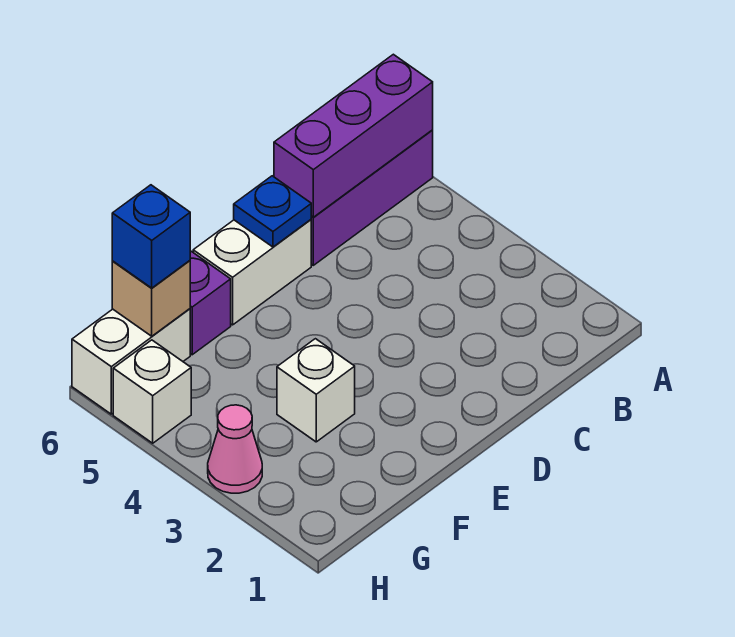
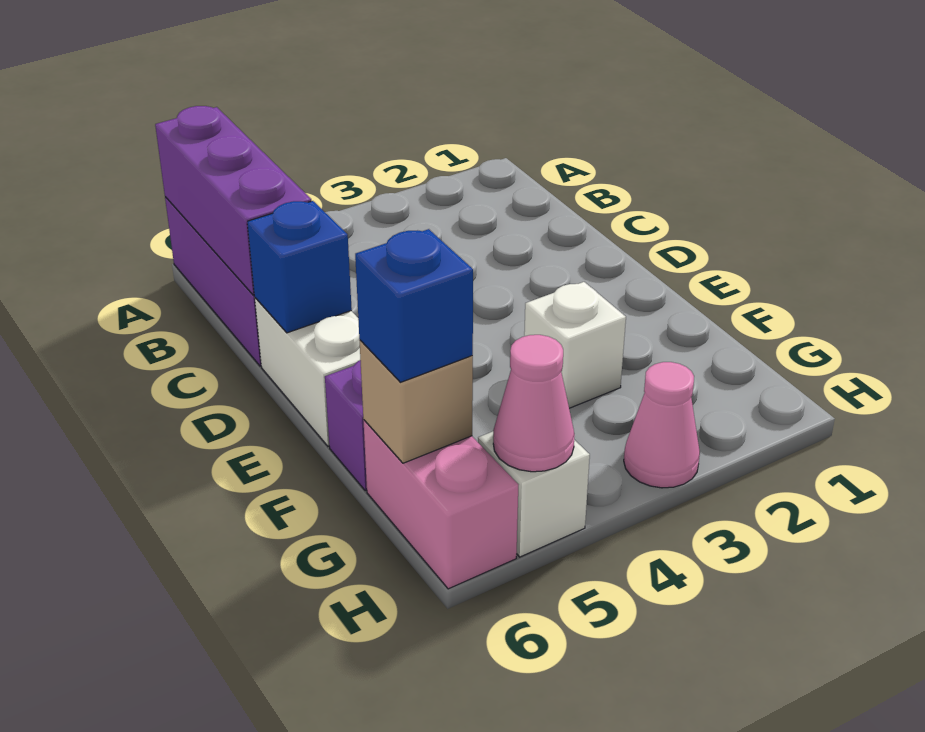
blue plate D6 level 2 -> blue brick D6 level 2
white brick G6:H6 level 1 -> pink brick G6:H6 level 1
none -> pink cone H5 level 2

